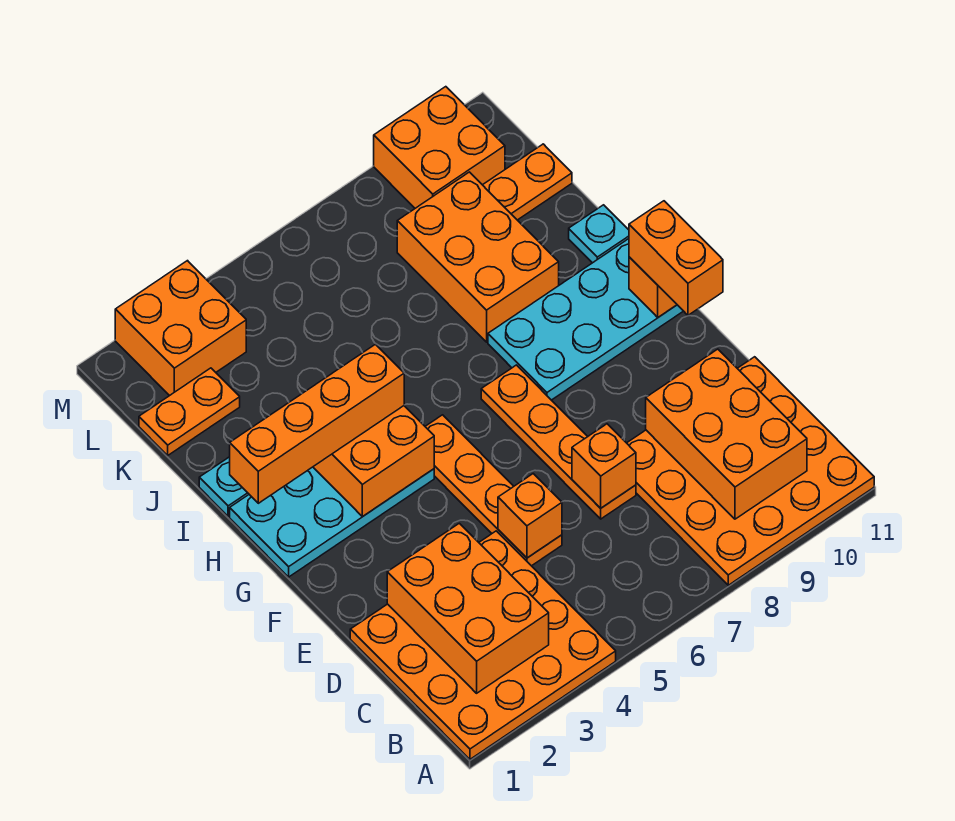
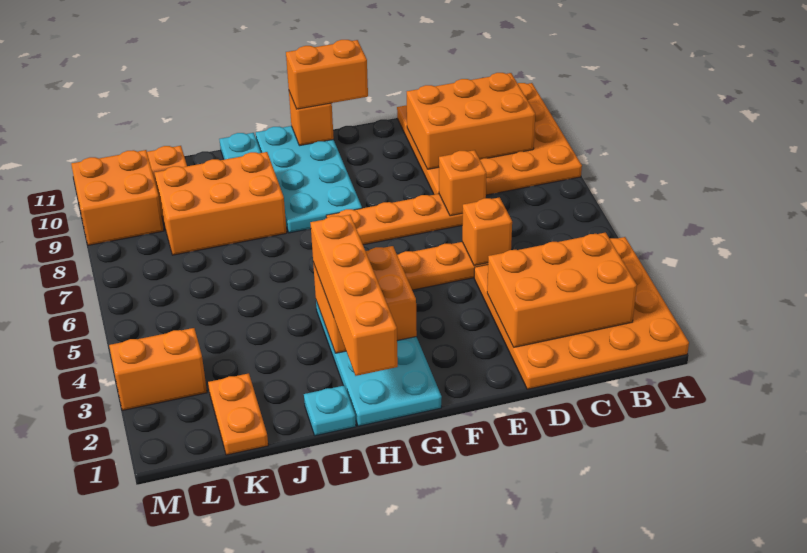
orange brick L2:M3 level 1 -> orange brick L3:M3 level 1

